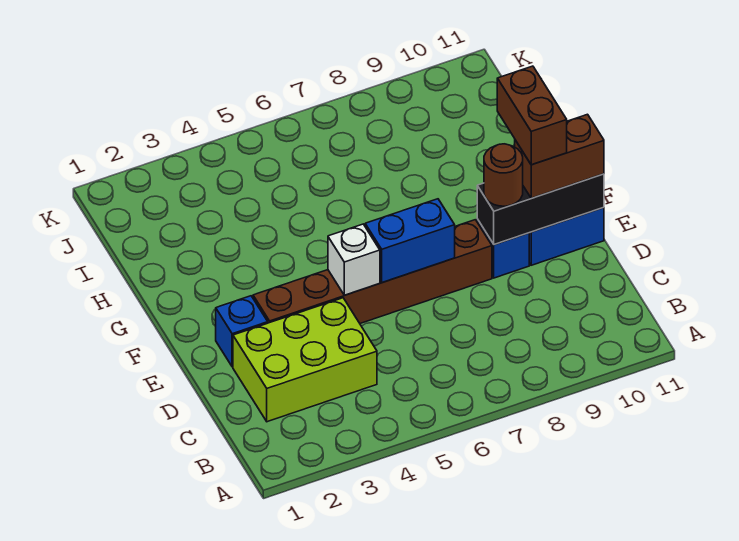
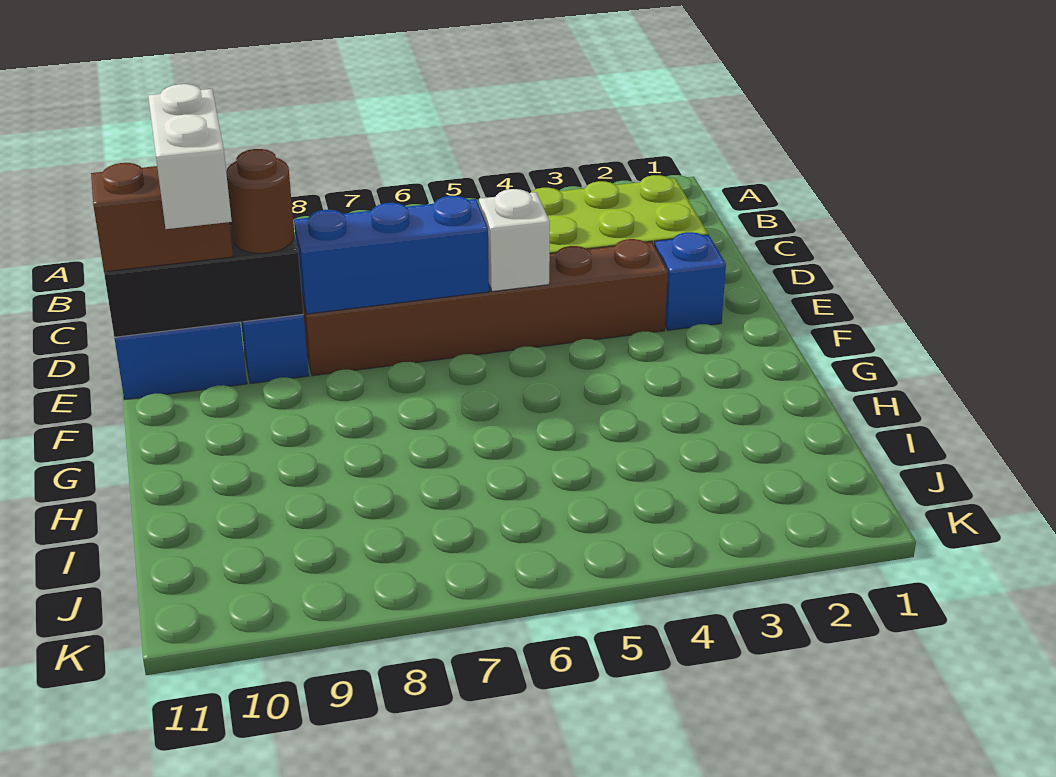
blue brick E6:E7 level 2 -> blue brick E6:E8 level 2
brown brick E10:F10 level 4 -> white brick E10:F10 level 4

